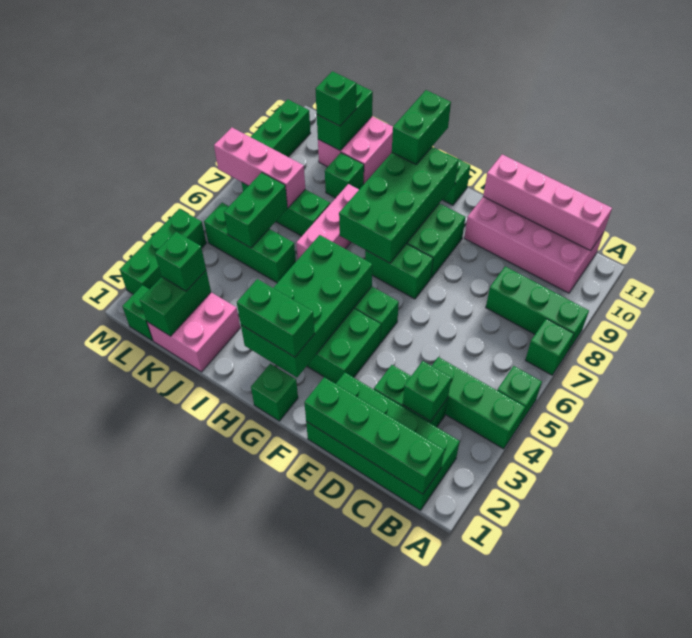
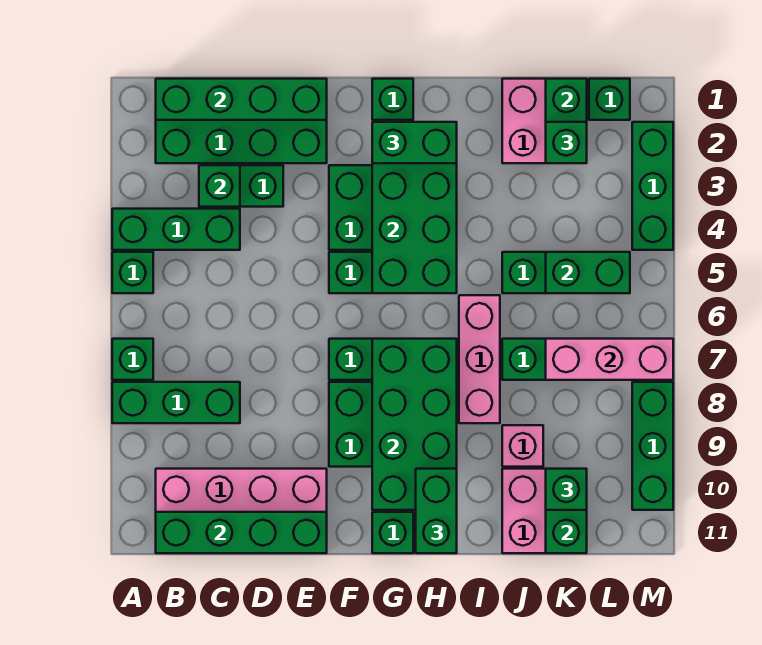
pink brick B11:E11 level 2 -> green brick B11:E11 level 2
green brick J9 level 1 -> pink brick J9 level 1
green brick K5:K6 level 2 -> green brick K5:L5 level 2

